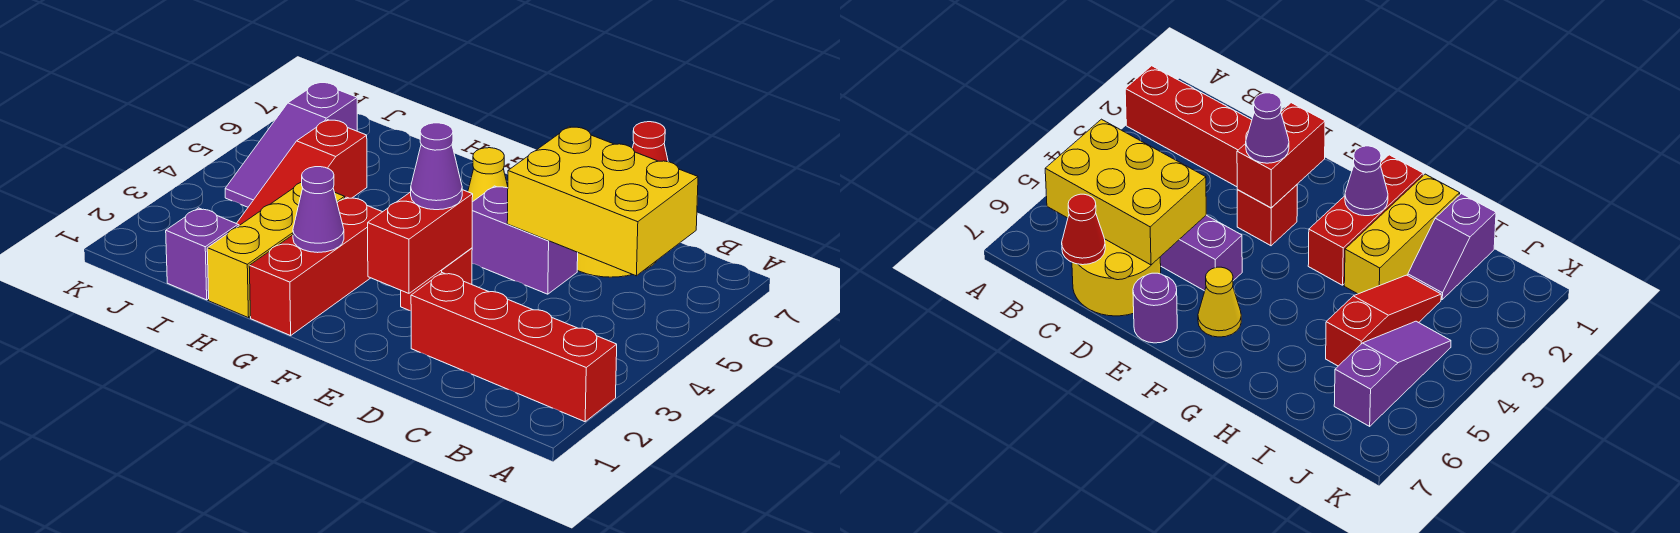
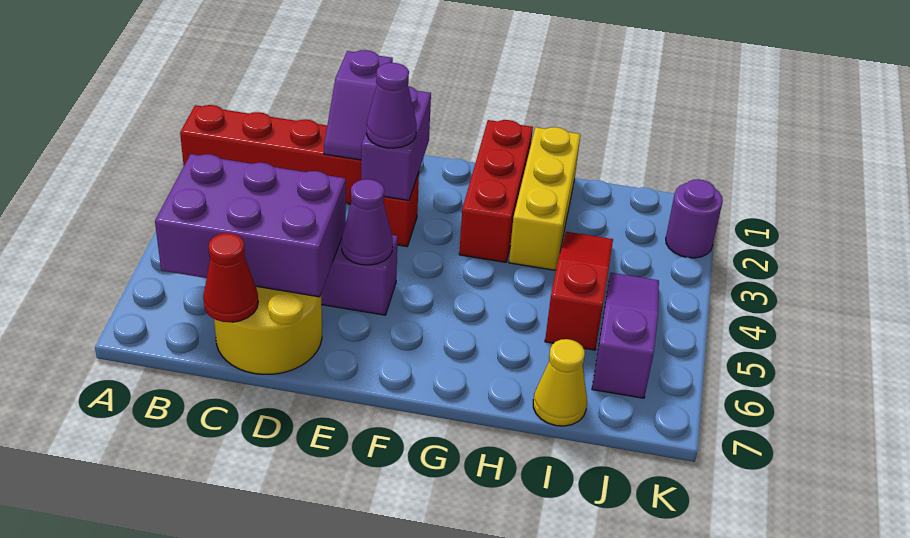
yellow brick B5:D6 level 2 -> purple brick B5:D6 level 2
red brick E2:E3 level 2 -> purple brick E2:E3 level 2
purple round brick E7 level 1 -> purple round brick K2 level 1
yellow cone F6 level 1 -> yellow cone I7 level 1
purple cone G2 level 2 -> purple cone E5 level 2
purple slope I1:I2 level 1 top 1 -> purple slope D1:D2 level 2 top 1

